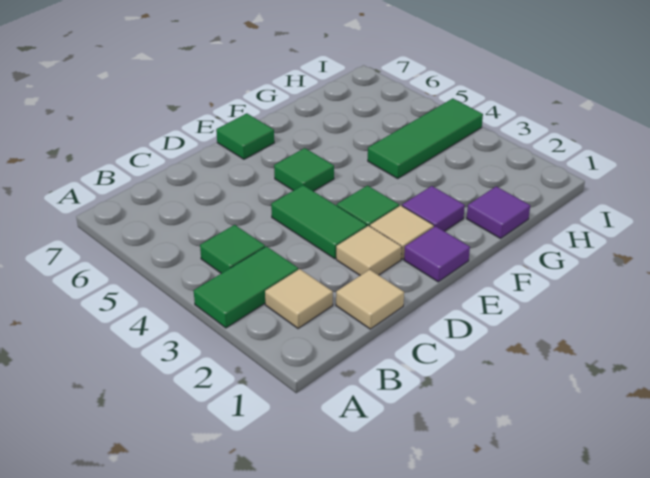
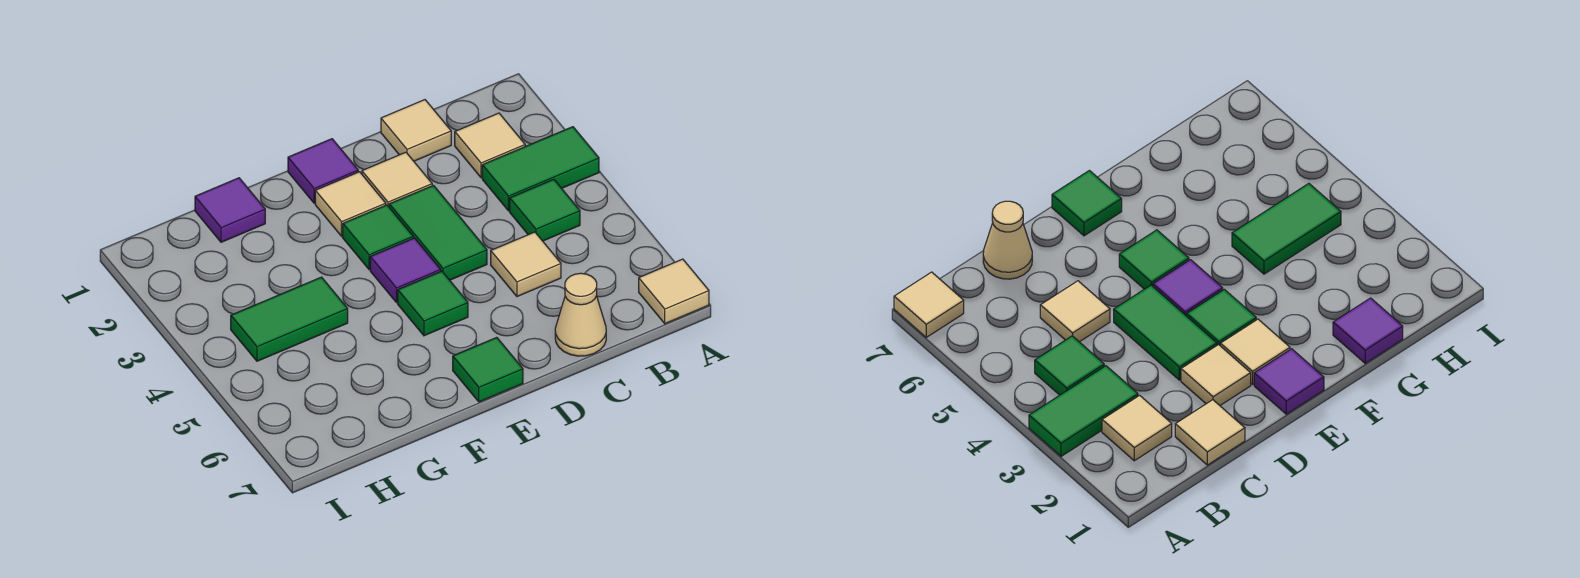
none -> tan tile A7 level 1
none -> tan tile C5 level 1
none -> tan cone C7 level 1
purple tile F2 level 1 -> purple tile E4 level 1
green tile G4:I4 level 1 -> green tile G4:H4 level 1

